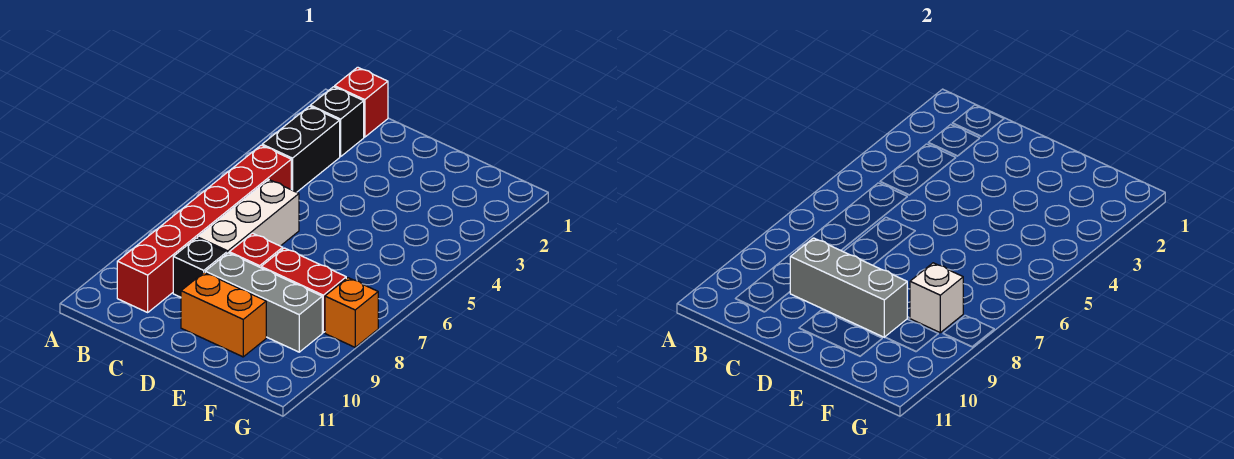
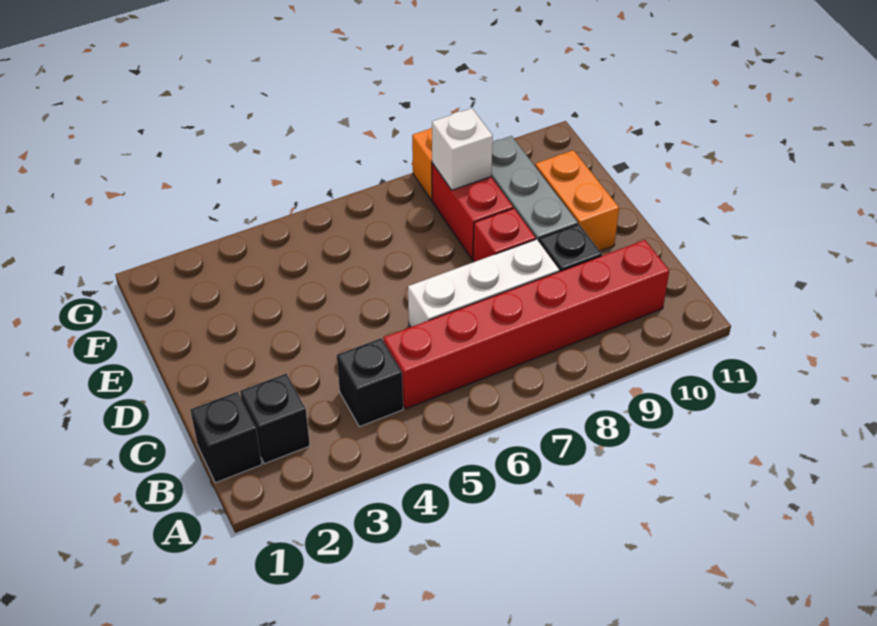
red brick B1 level 1 -> black brick B1 level 1
black brick B3:B4 level 1 -> black brick B4 level 1
grey brick C9:E9 level 2 -> none

